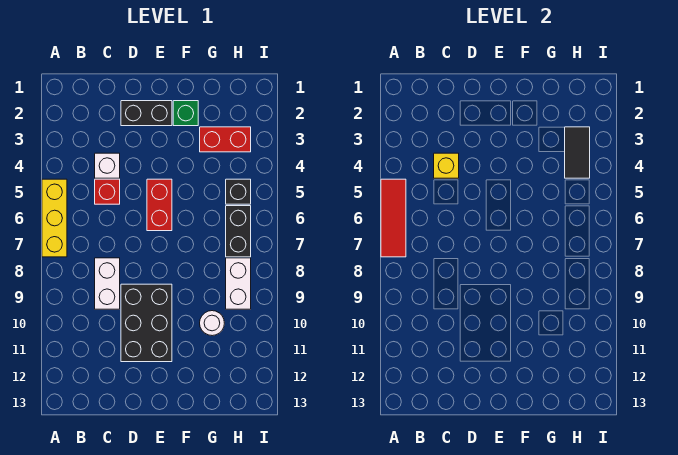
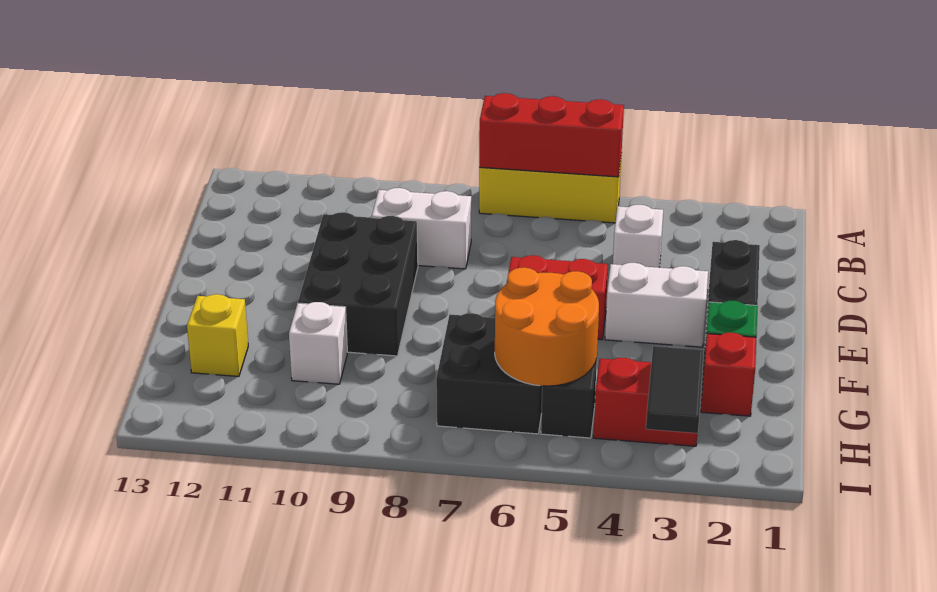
red tile A5:A7 level 2 -> red brick A5:A7 level 2
yellow brick C4 level 2 -> yellow brick G12 level 1
red brick C5 level 1 -> red brick G2 level 1
black brick D9:E11 level 1 -> black brick D9:F10 level 1
red brick G3:H3 level 1 -> red brick H3:H4 level 1
none -> orange round brick G5:H6 level 2
white round brick G10 level 1 -> white brick G10 level 1
black tile H3:H4 level 2 -> black tile H3:I3 level 2
black brick H6:H7 level 1 -> black brick G6:H7 level 1
white brick H8:H9 level 1 -> white brick E3:E4 level 1

